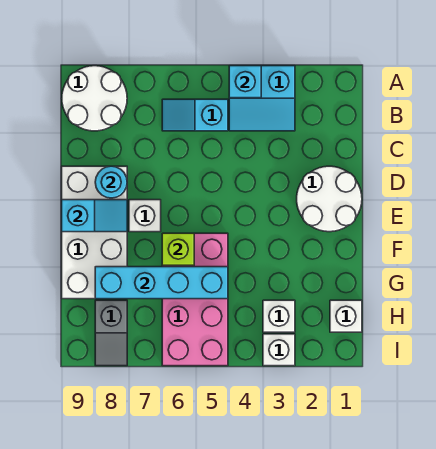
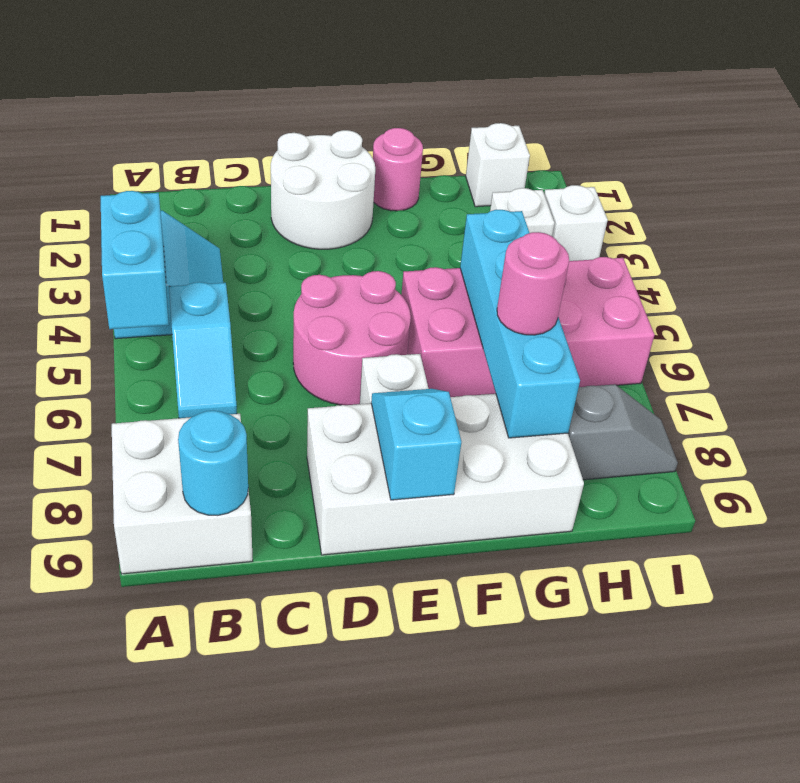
cyan brick A4 level 2 -> cyan brick A4:A5 level 2
white round brick A8:B9 level 1 -> white brick A8:B9 level 1
none -> pink round brick D5:E6 level 1
cyan round brick D8 level 2 -> cyan round brick B9 level 2
none -> pink round brick F1 level 1
lime brick F6 level 2 -> none
none -> pink round brick G7 level 3

